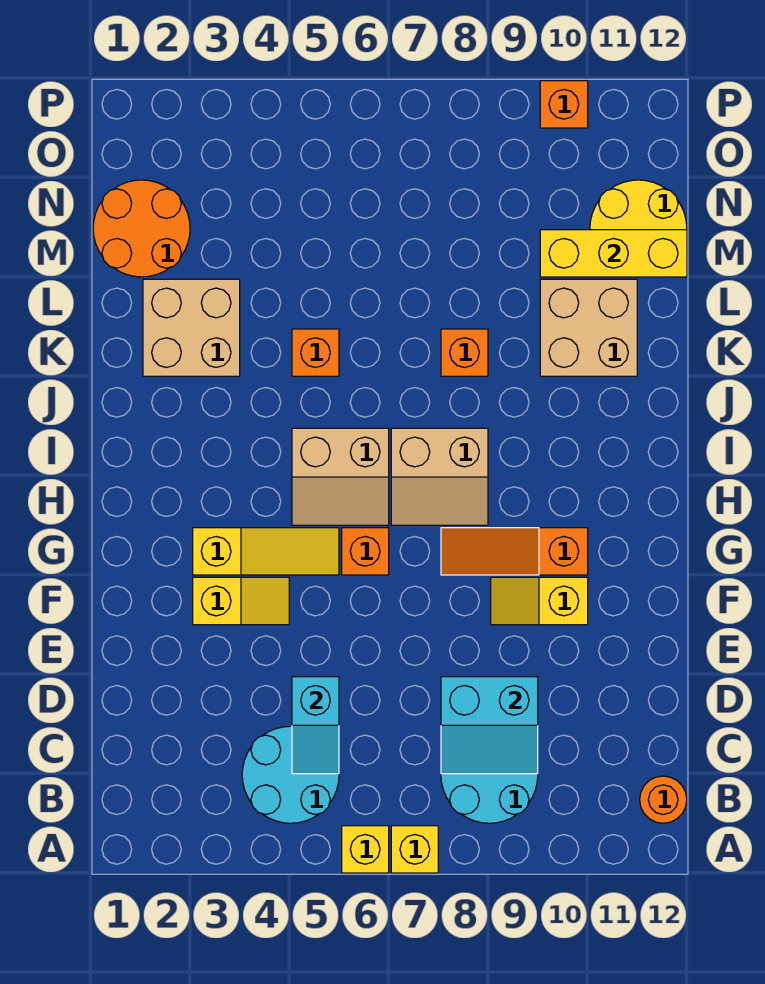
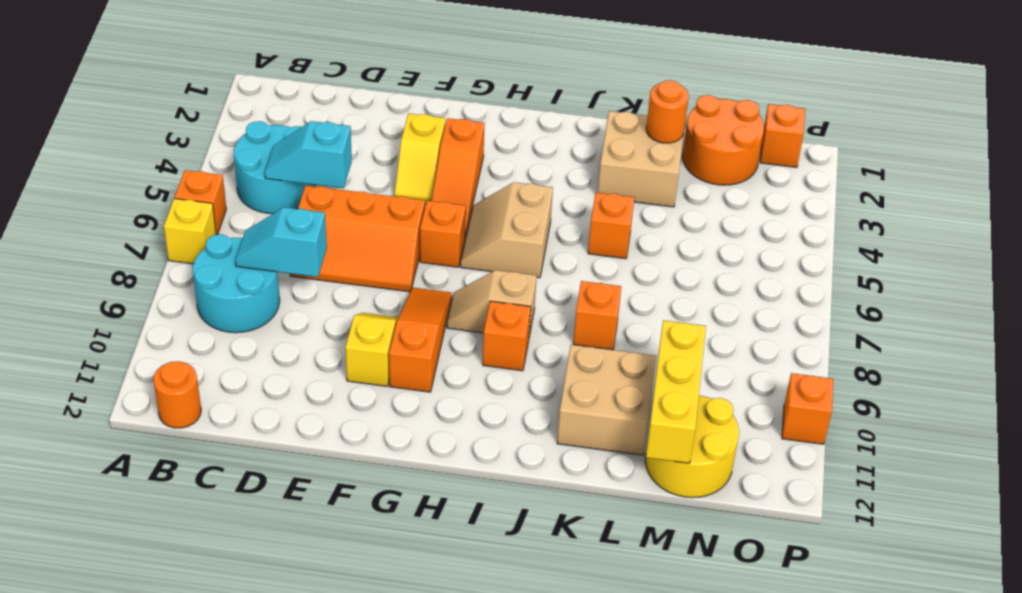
yellow brick A6 level 1 -> orange brick A6 level 1
cyan slope C8:D9 level 2 top D -> cyan slope C8:D8 level 2 top D
none -> orange slope D6:F7 level 1 top 6
yellow slope G3:G5 level 1 top 3 -> orange slope G3:G5 level 1 top 3
tan slope H7:I8 level 1 top I -> tan slope H8:I8 level 1 top I
none -> orange brick I9 level 1
none -> orange round brick L2 level 2
none -> orange brick O1 level 1

